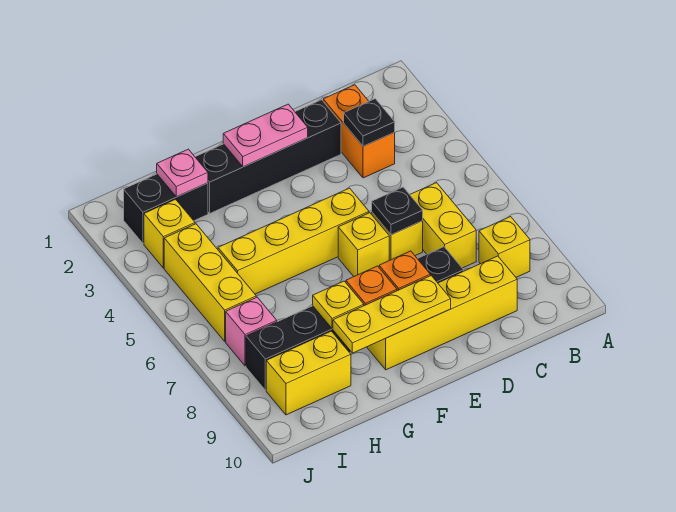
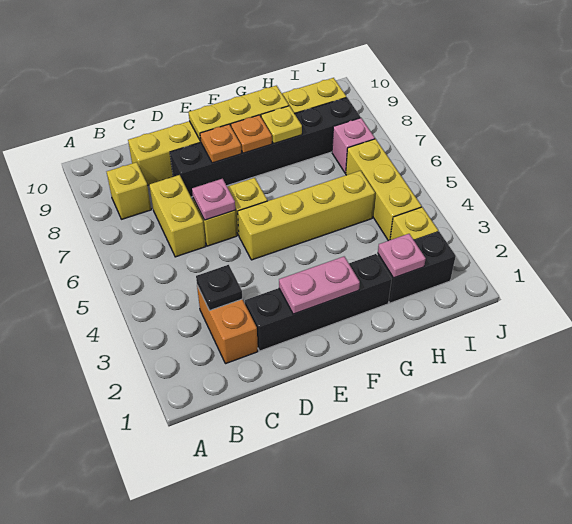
black plate D6 level 2 -> pink plate D6 level 2

